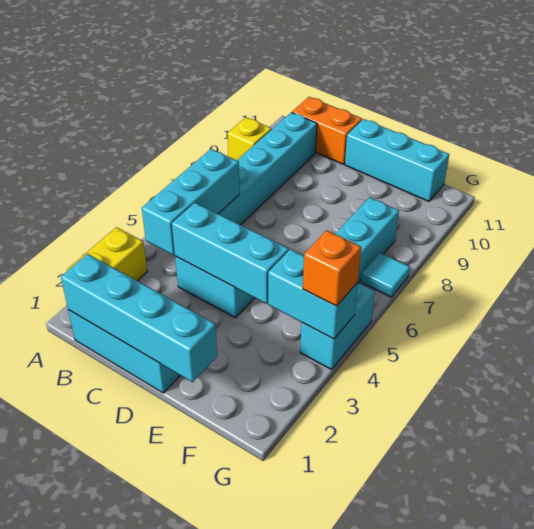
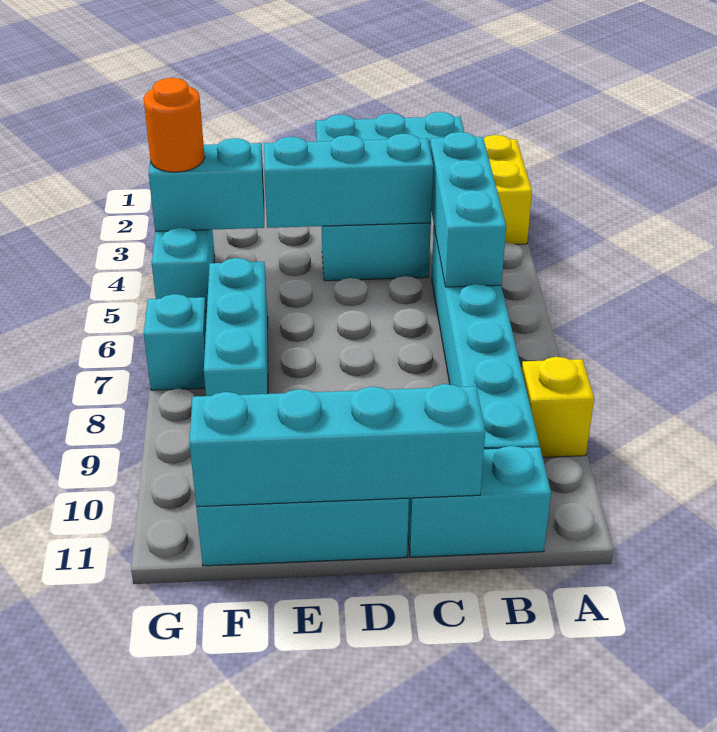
cyan brick B1:E1 level 2 -> cyan brick C11:F11 level 2
orange brick B11:C11 level 1 -> cyan brick B11:C11 level 1
orange brick G4 level 3 -> orange round brick G4 level 3
cyan tile G7 level 1 -> cyan brick G7 level 1

